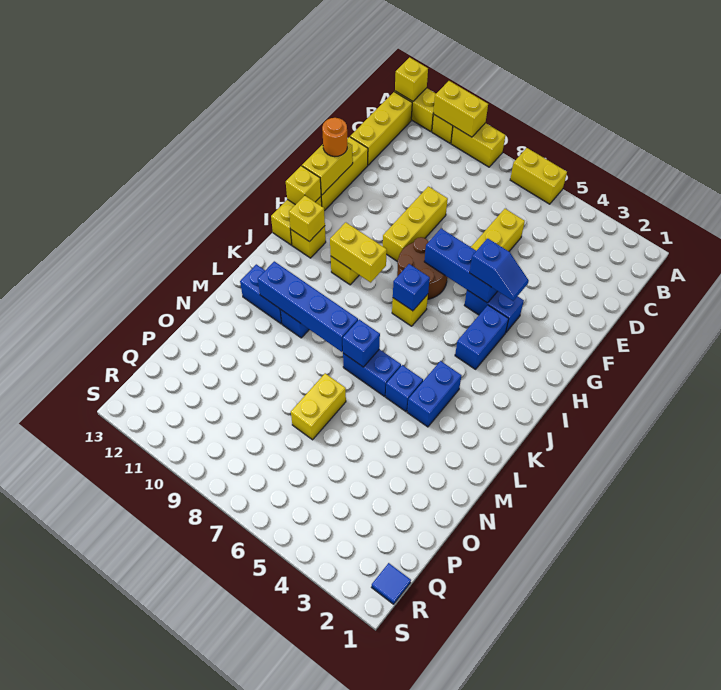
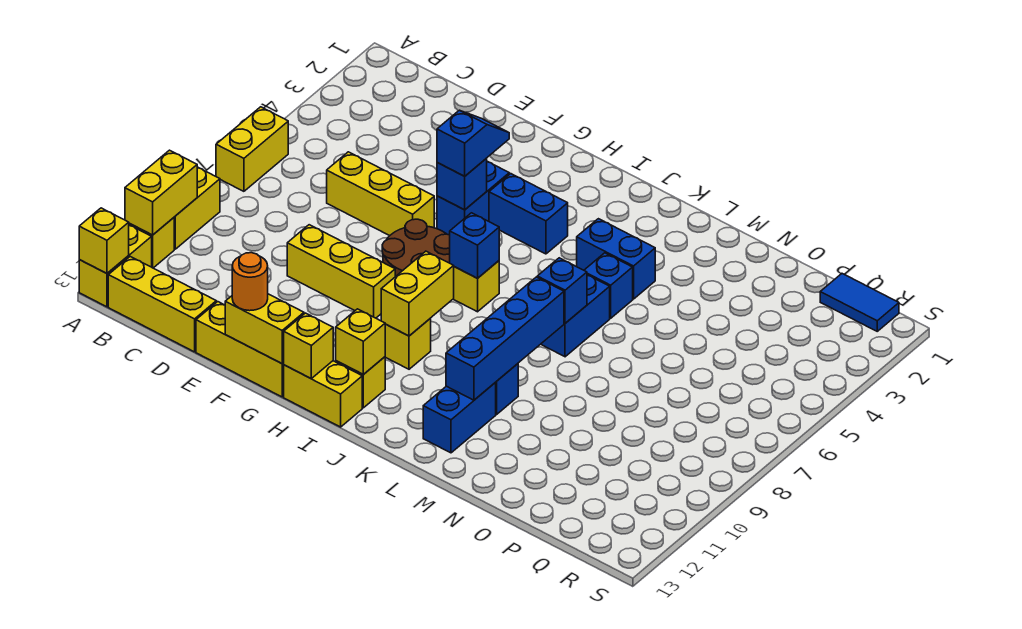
blue brick G5:G7 level 2 -> blue brick G5 level 2
yellow brick N7:O7 level 1 -> none
blue tile R1 level 1 -> blue tile Q1:R1 level 1

